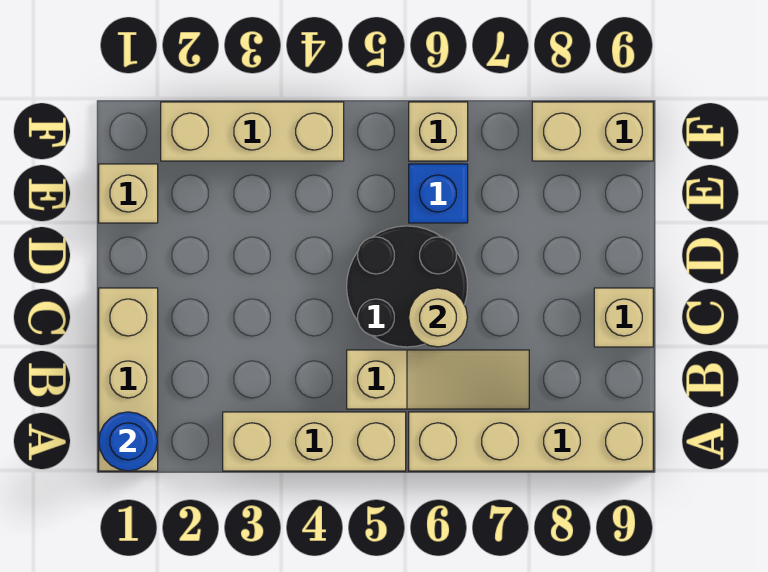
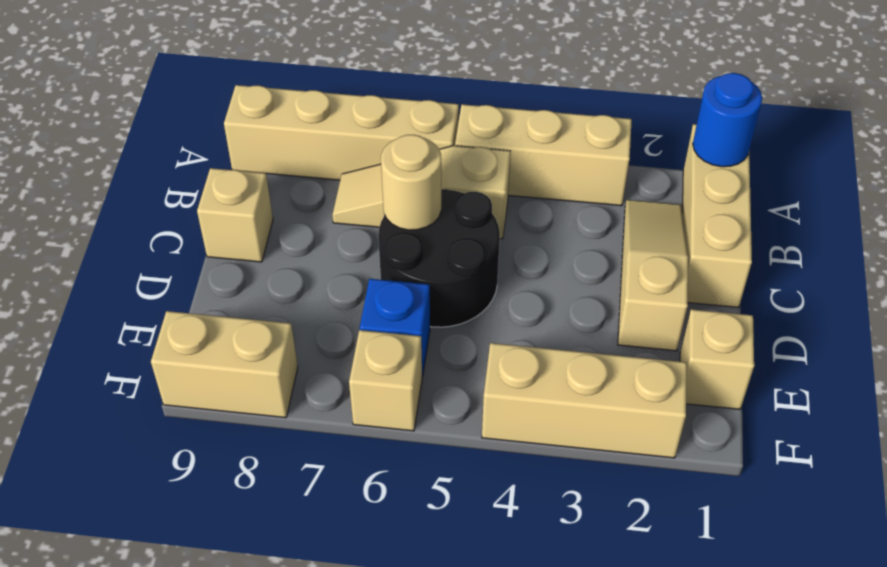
none -> tan slope B2:D2 level 1 top D

